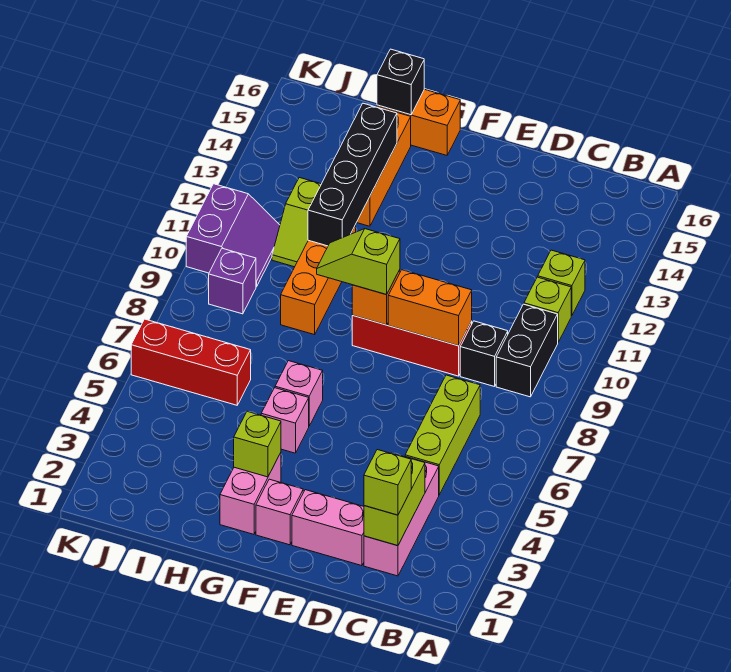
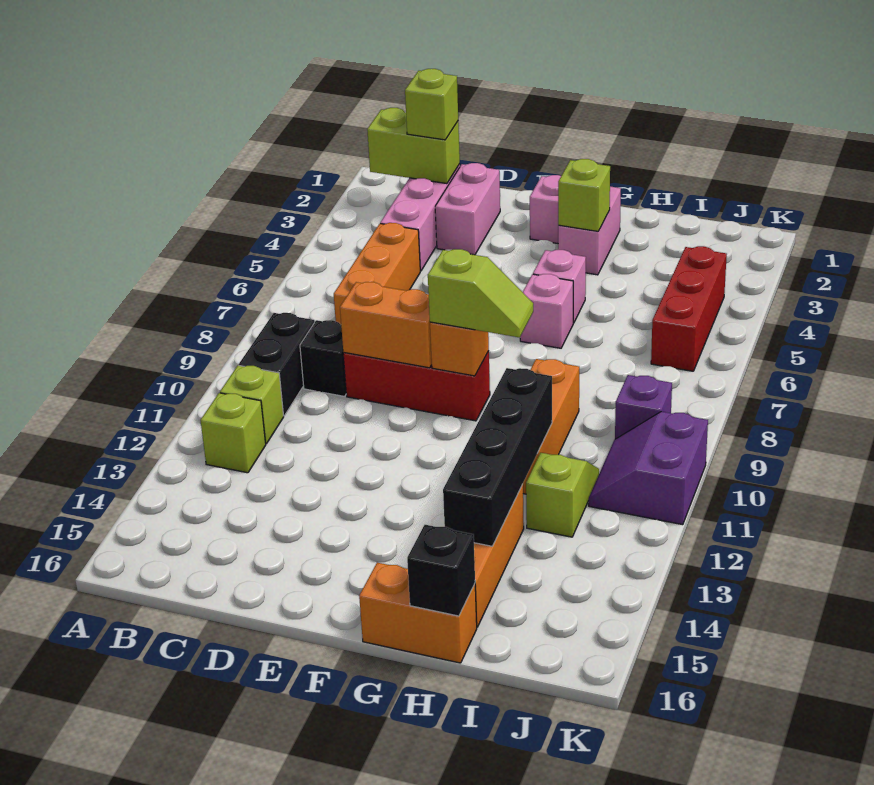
lime brick C2:C3 level 2 -> lime brick B2:C2 level 2
lime brick C5:C7 level 1 -> orange brick C5:C7 level 1
pink brick D2:E2 level 1 -> pink brick D2:D3 level 1
red brick I6:K6 level 1 -> red brick J4:J6 level 1

